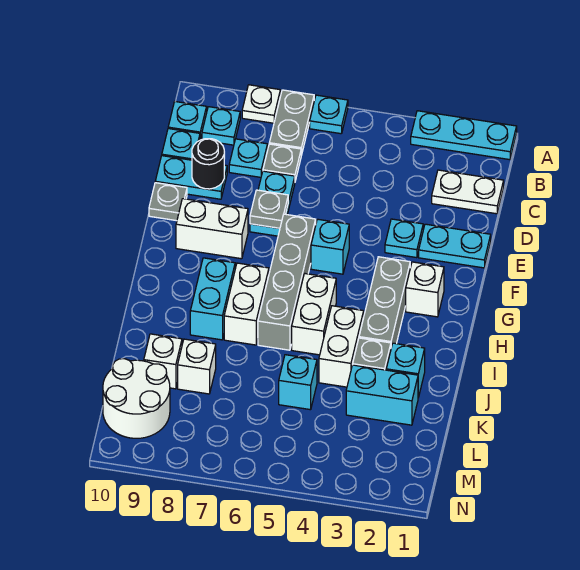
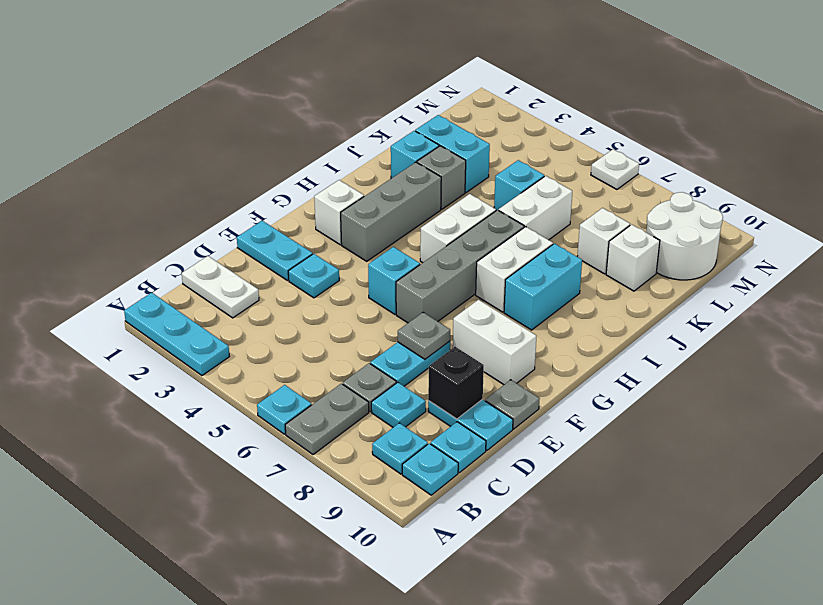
white plate A8 level 1 -> white plate N6 level 1
black round brick D9 level 2 -> black brick D9 level 2
white brick I4:J4 level 1 -> white brick J6:K6 level 1

